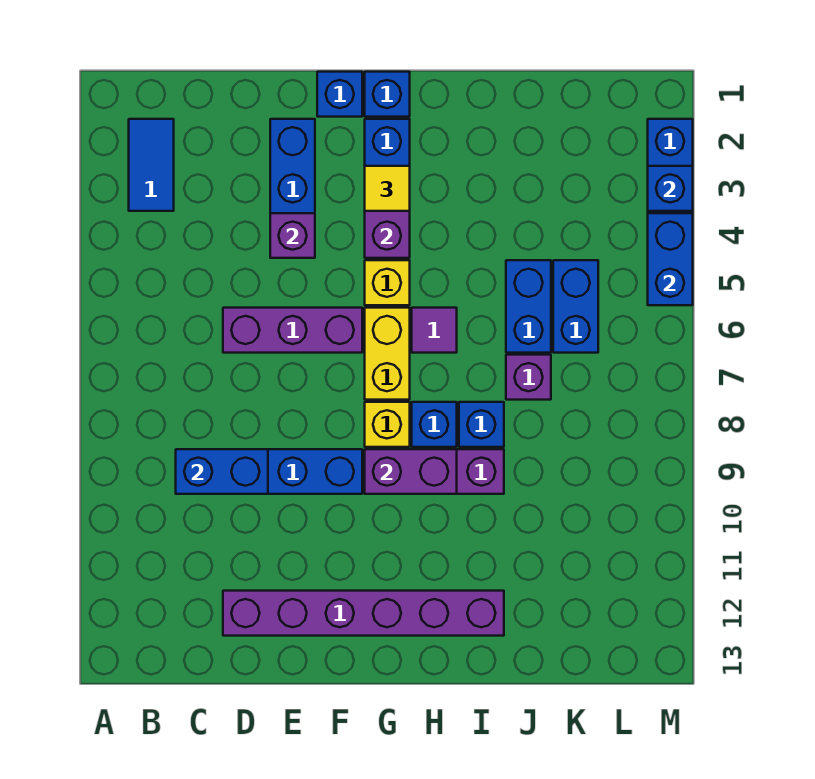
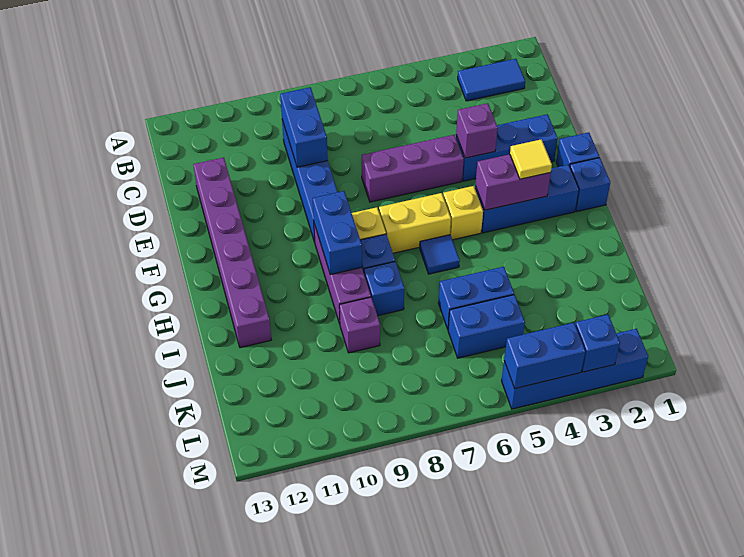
purple brick D6:F6 level 1 -> purple brick E5:E7 level 1
purple brick G9:H9 level 2 -> blue brick G9:H9 level 2
purple tile H6 level 1 -> blue tile H6 level 1
purple brick J7 level 1 -> purple brick J9 level 1

